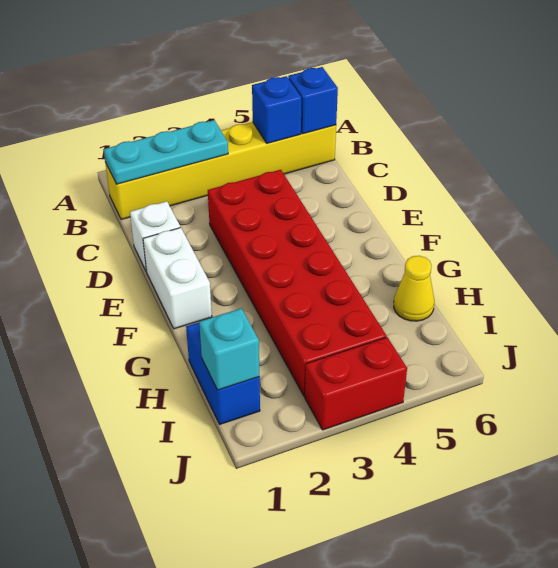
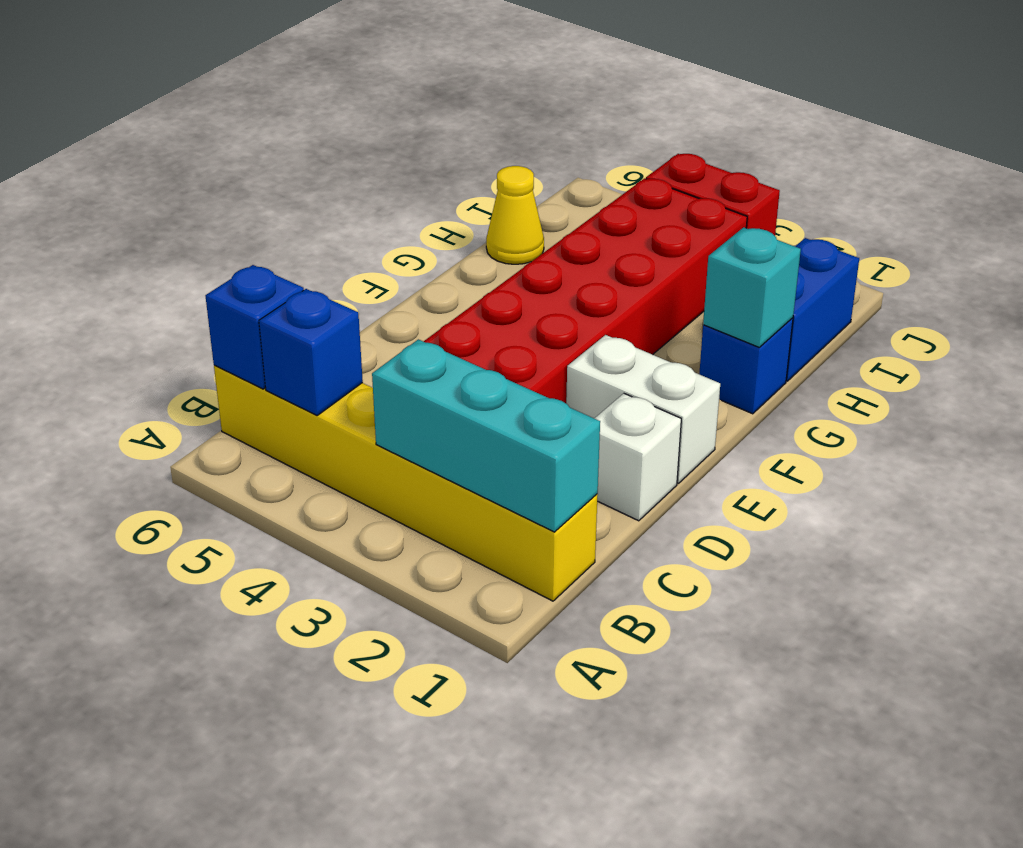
cyan plate B1:B3 level 2 -> cyan brick B1:B3 level 2
white brick E1:F1 level 1 -> white brick E1:E2 level 1
none -> blue brick G1 level 1
cyan brick I1 level 2 -> cyan brick G1 level 2

